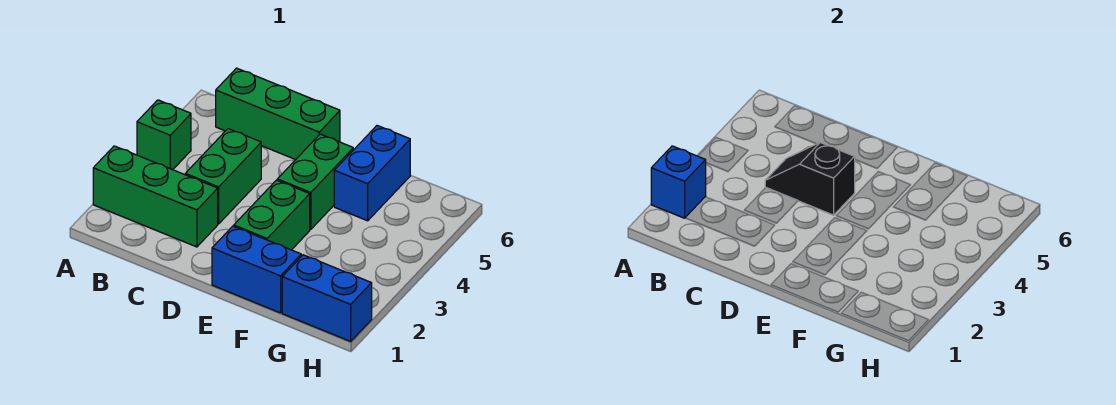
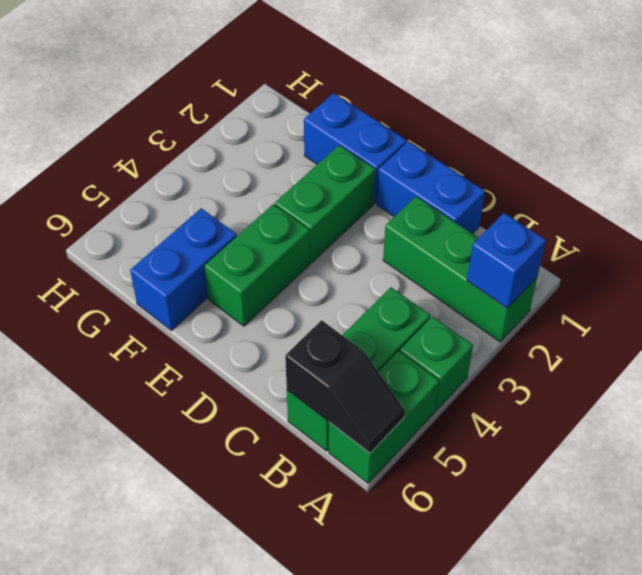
green brick B6:D6 level 1 -> green brick B4:B6 level 1
green brick C3:C4 level 1 -> green brick A5:A6 level 1
black slope C4:D4 level 2 top D -> black slope A6:B6 level 2 top B
blue brick G1:H1 level 1 -> blue brick C1:D1 level 1

